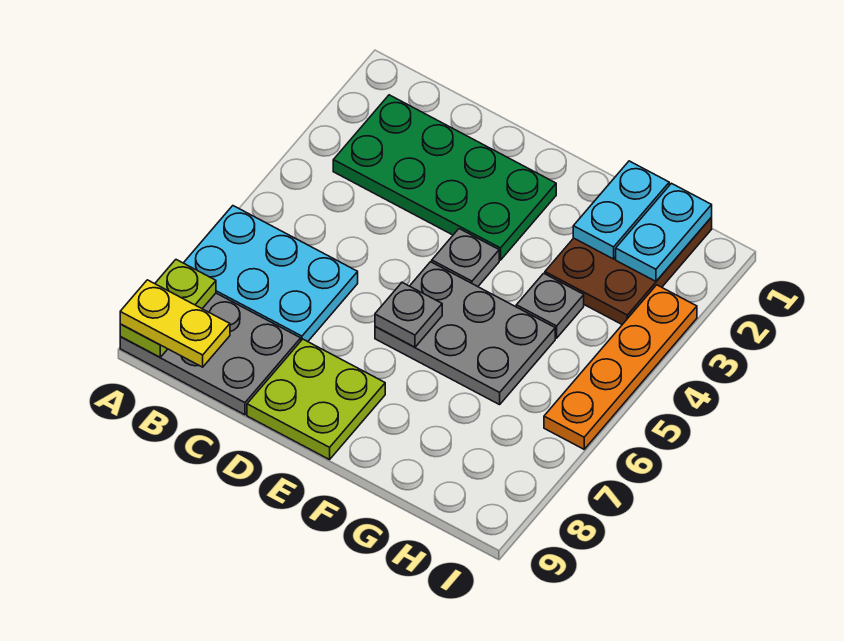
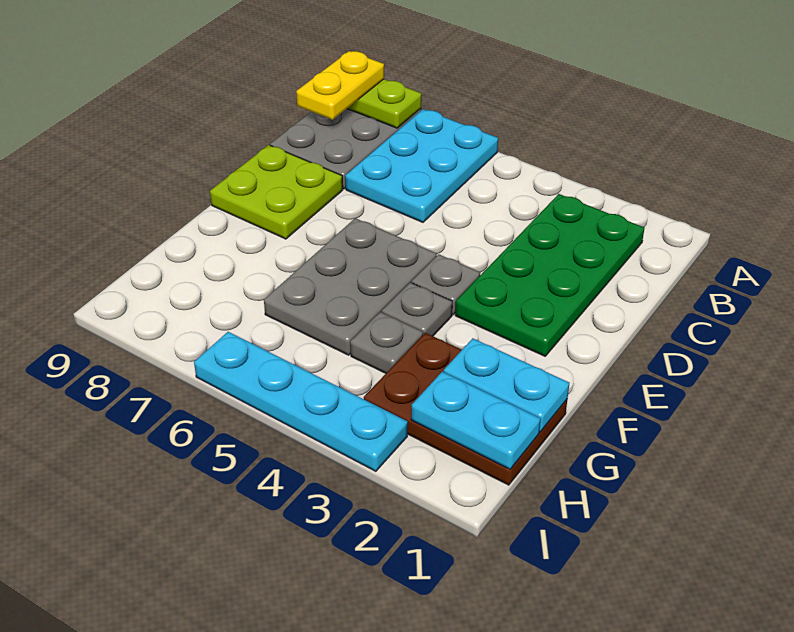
grey plate E6 level 2 -> grey plate F4 level 1
orange plate I3:I6 level 1 -> cyan plate I3:I6 level 1

